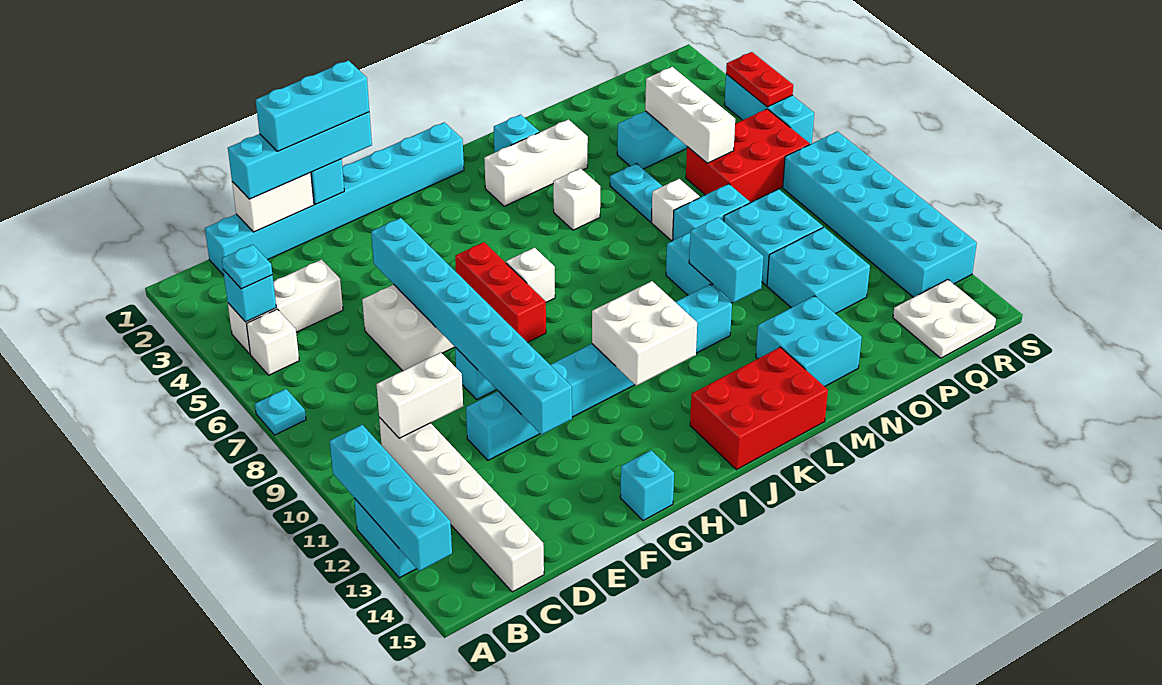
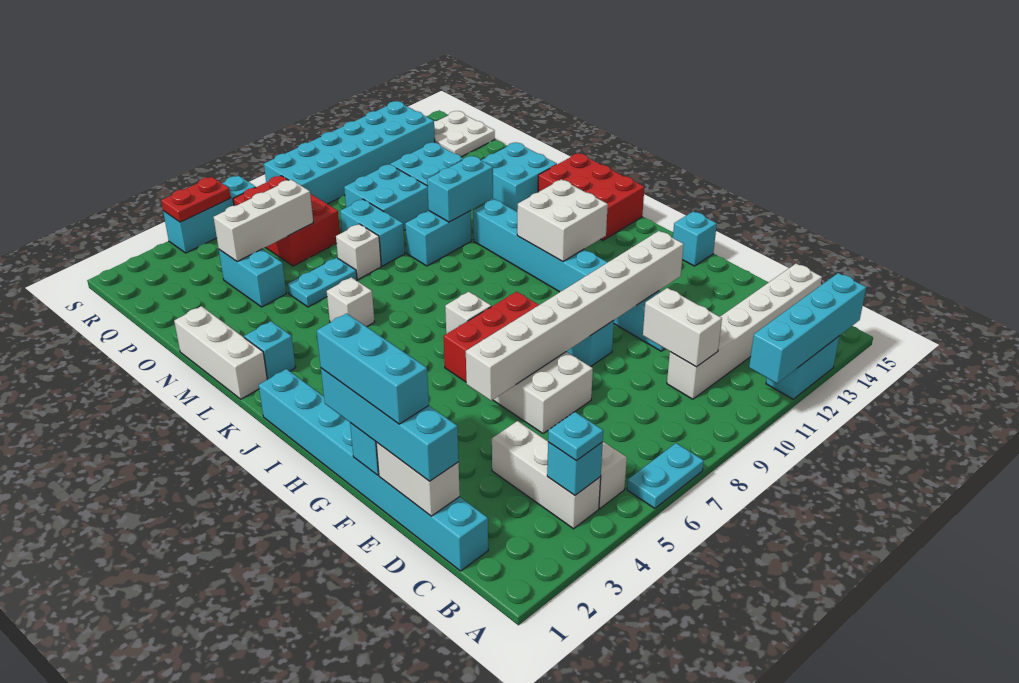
cyan plate A7 level 1 -> cyan plate A6:A7 level 1
cyan brick F5:F12 level 2 -> white brick F5:F12 level 2
white brick K3:M3 level 1 -> white brick L1:N1 level 1

